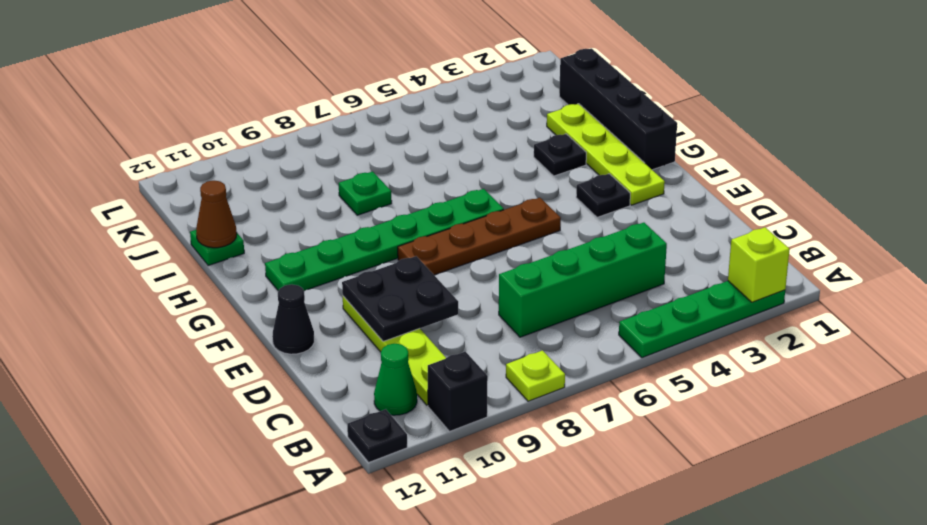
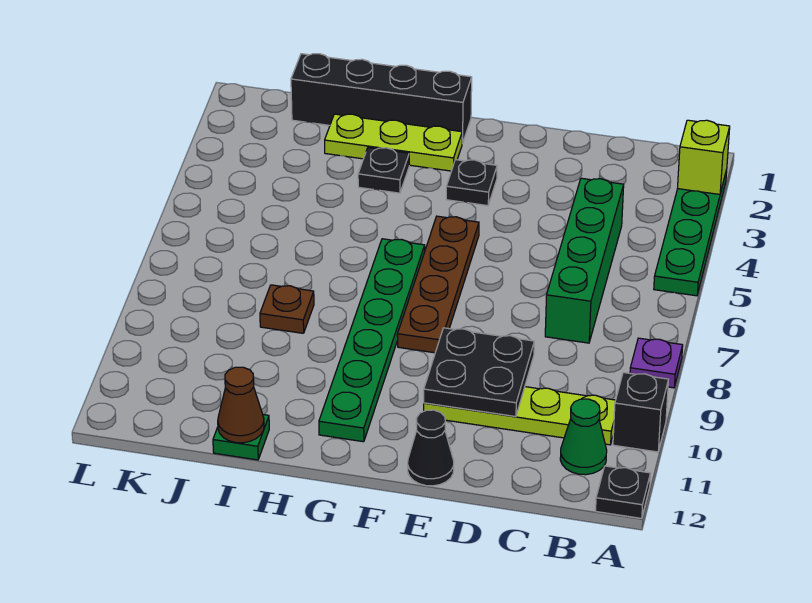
lime plate A8 level 1 -> purple plate A8 level 1
lime plate F2:I2 level 1 -> lime plate G2:I2 level 1
green plate I8 level 1 -> brown plate I8 level 1

